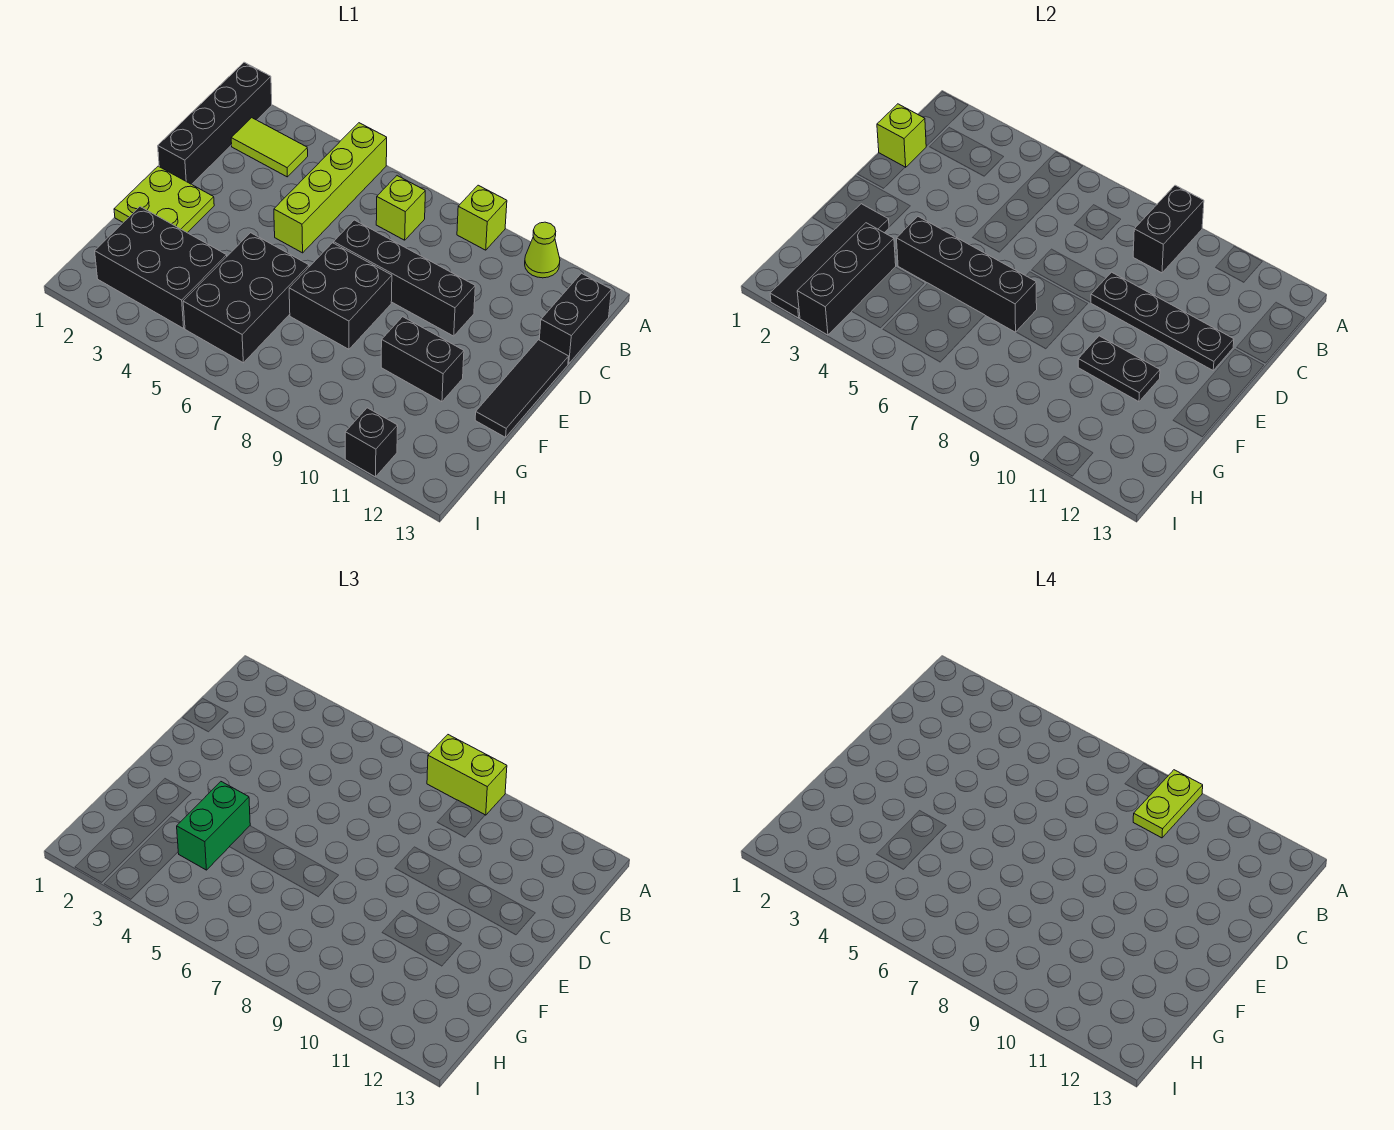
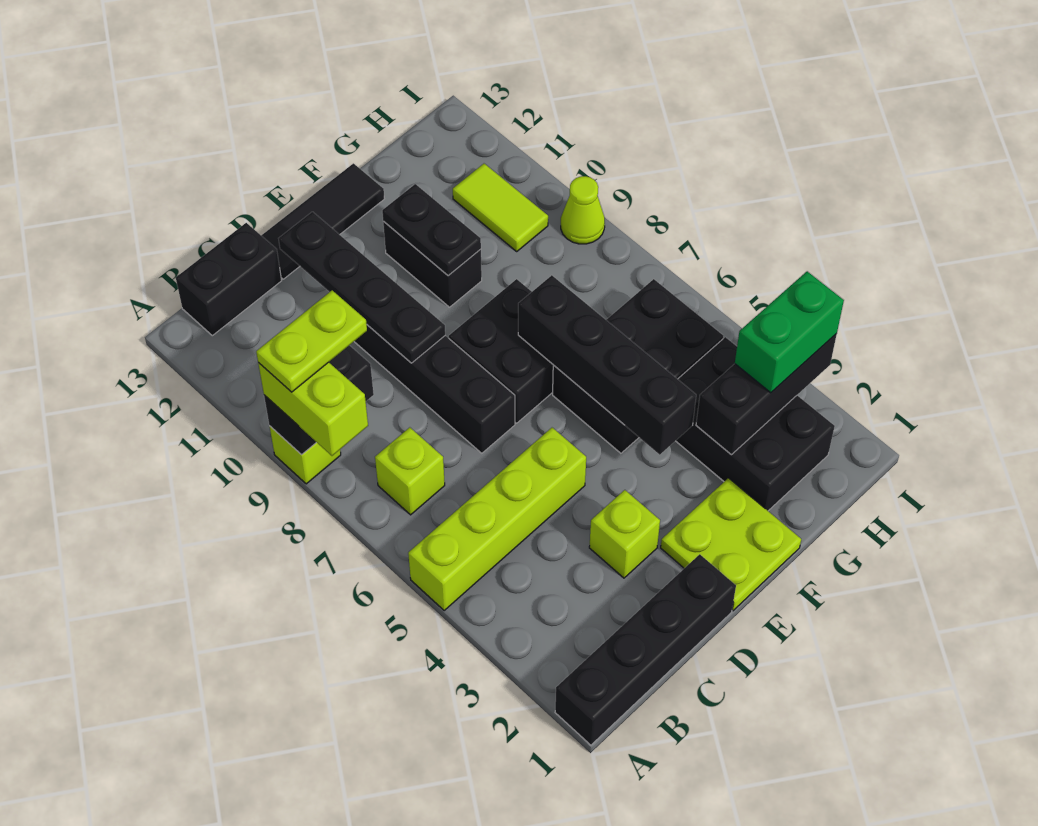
lime cone A11 level 1 -> lime cone I9 level 1
lime tile B2:B3 level 1 -> lime tile H10:H11 level 1
lime brick C1 level 2 -> lime brick D3 level 1
black tile F2:I2 level 2 -> none
green brick F4:G4 level 3 -> green brick H3:I3 level 3
black brick I11 level 1 -> none

